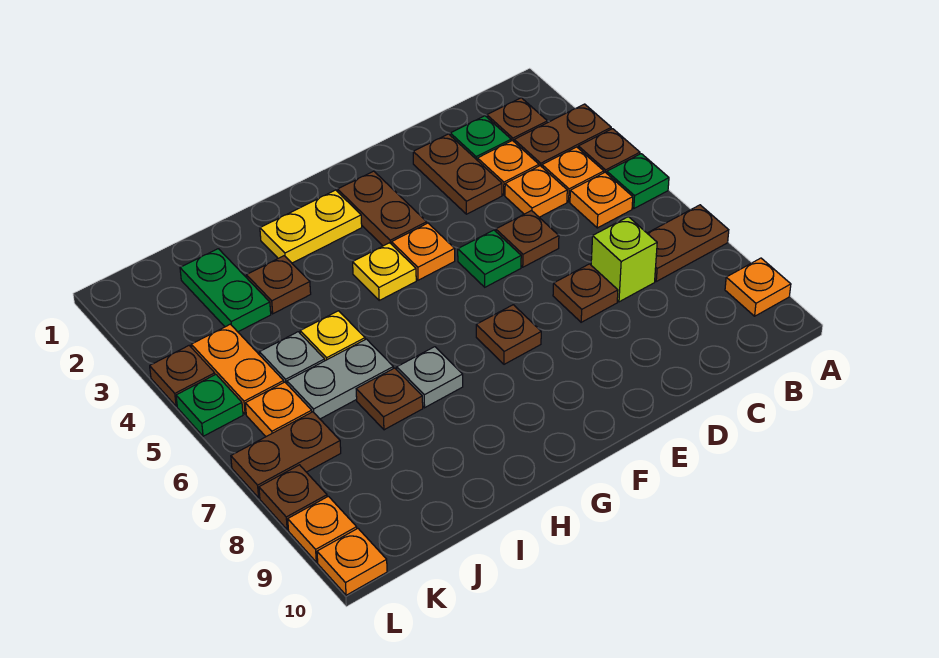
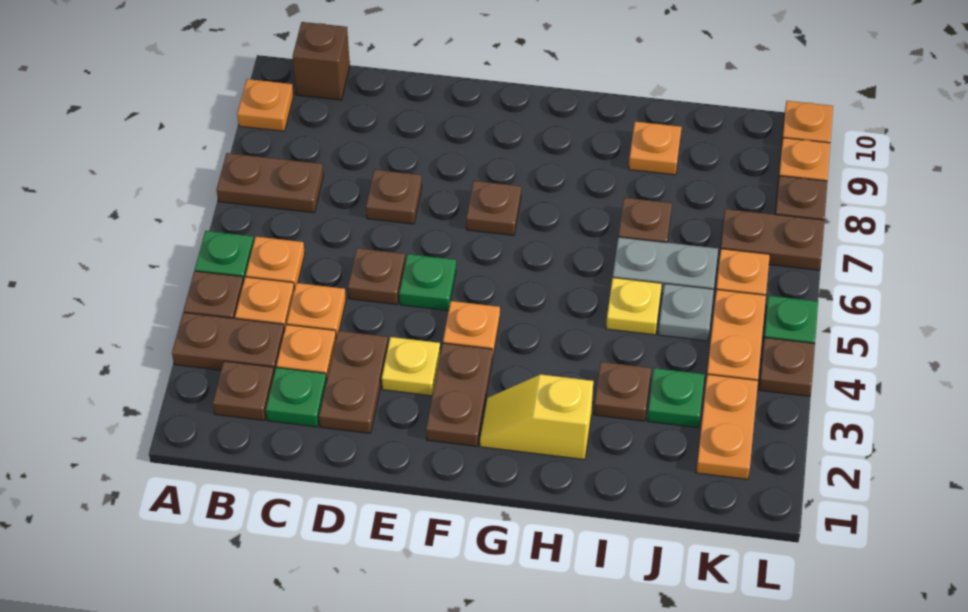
none -> brown brick B10 level 1
lime brick C7 level 1 -> none
yellow plate G2:H2 level 1 -> yellow slope G2:H2 level 1 top H
yellow plate G4 level 1 -> yellow plate E3 level 1
grey plate H7 level 1 -> none
none -> orange plate I9 level 1
green plate J2:J3 level 1 -> green plate J3 level 1
none -> orange plate K2:K3 level 1

